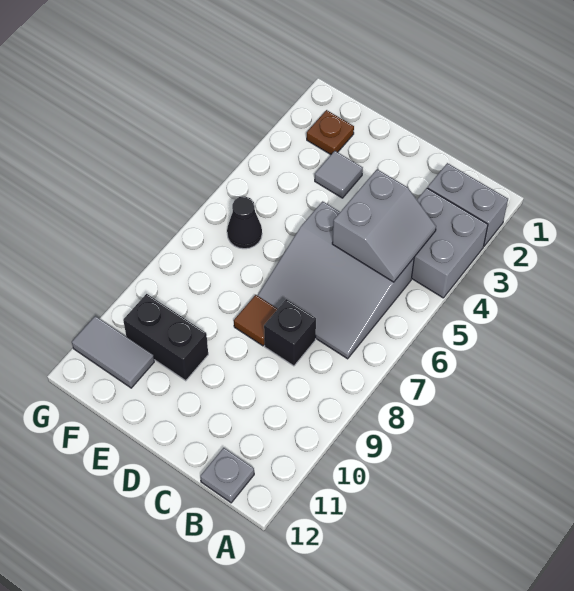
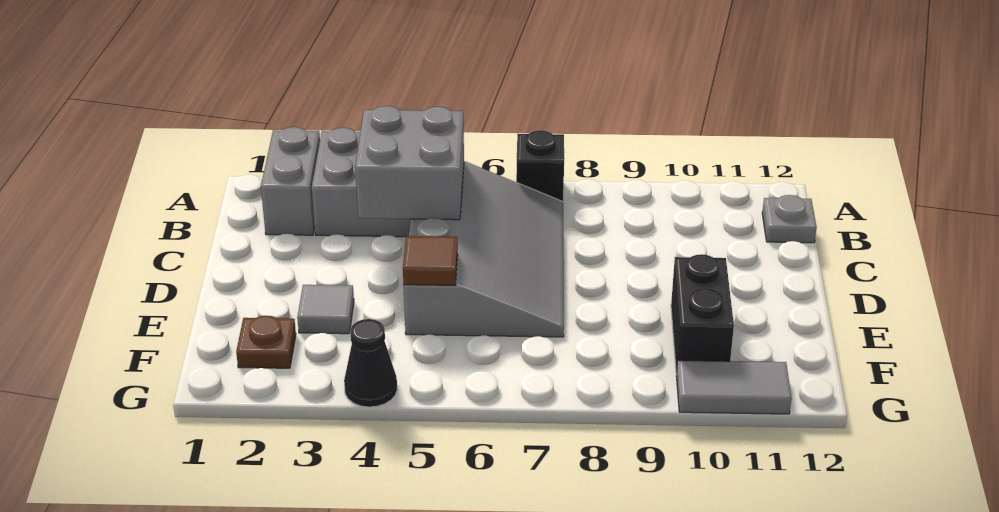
grey slope B4:C5 level 2 top C -> grey brick B4:C5 level 2
grey slope B5:D7 level 1 top 5 -> grey slope B5:E7 level 1 top 5
black brick C8 level 1 -> black brick A7 level 1
brown tile D8 level 1 -> brown tile E5 level 2
black cone F6 level 1 -> black cone G4 level 1
grey tile F11:G11 level 1 -> grey tile G10:G11 level 1

